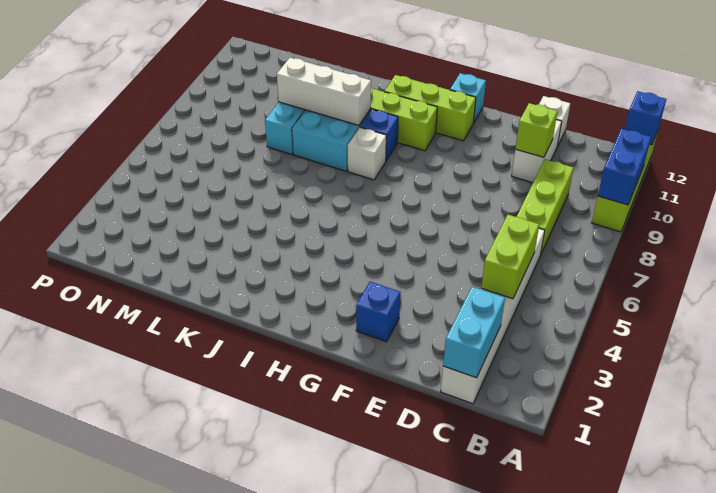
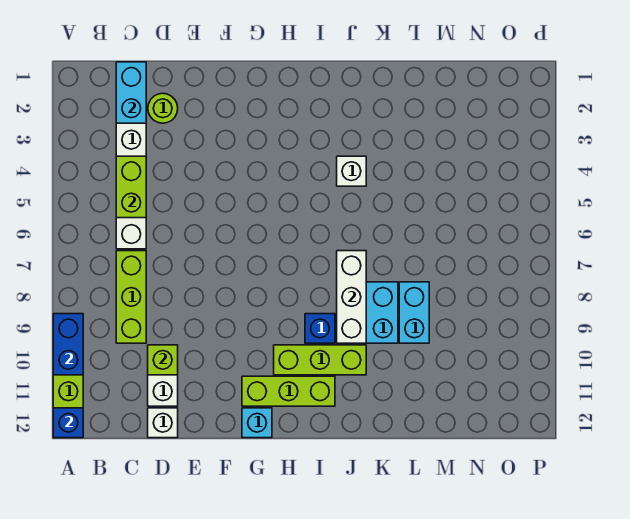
none -> lime round brick D2 level 1
blue brick F2 level 1 -> none
white brick I8 level 1 -> white brick J4 level 1
white brick J9:L9 level 2 -> white brick J7:J9 level 2

